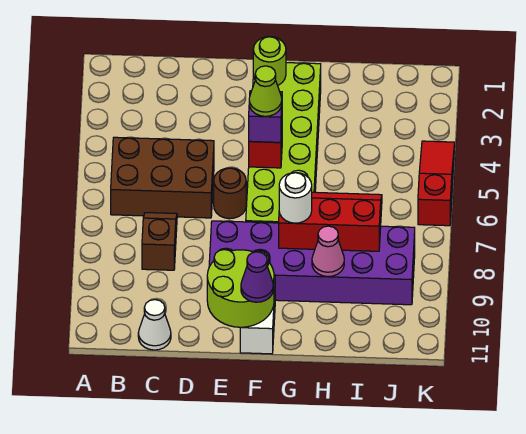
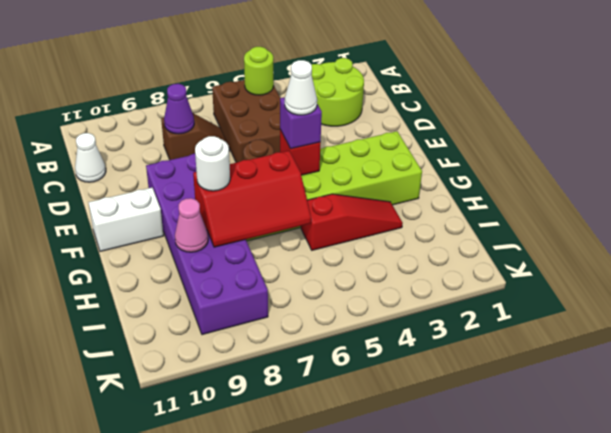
lime round brick E10:F11 level 2 -> lime round brick B2:C3 level 1
lime round brick F2 level 2 -> lime round brick B5 level 2
lime cone F5 level 4 -> white cone F5 level 4
purple cone F11 level 3 -> purple cone C8 level 2
red slope G7:I8 level 2 top 8 -> red slope G6:H8 level 2 top G
red slope K4:K6 level 1 top 6 -> red slope H3:H5 level 1 top 5

